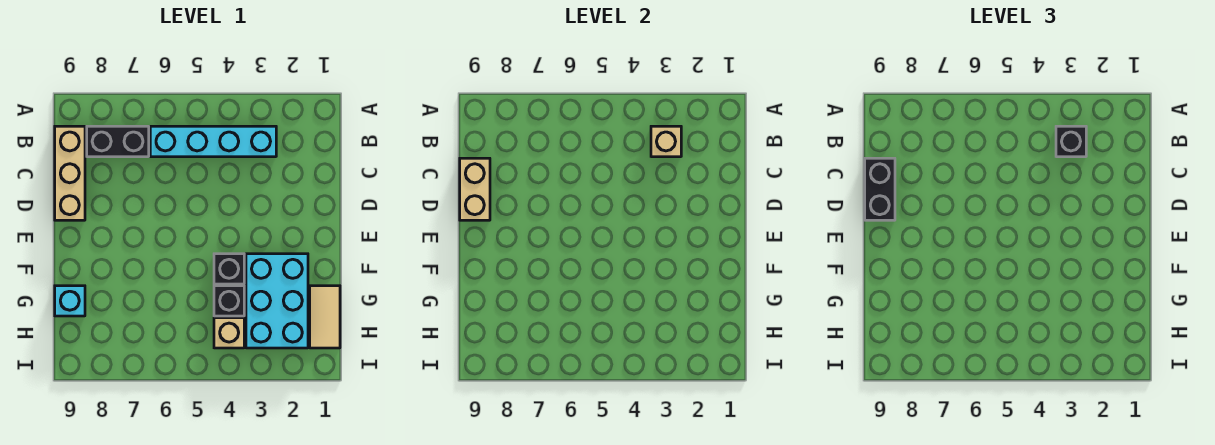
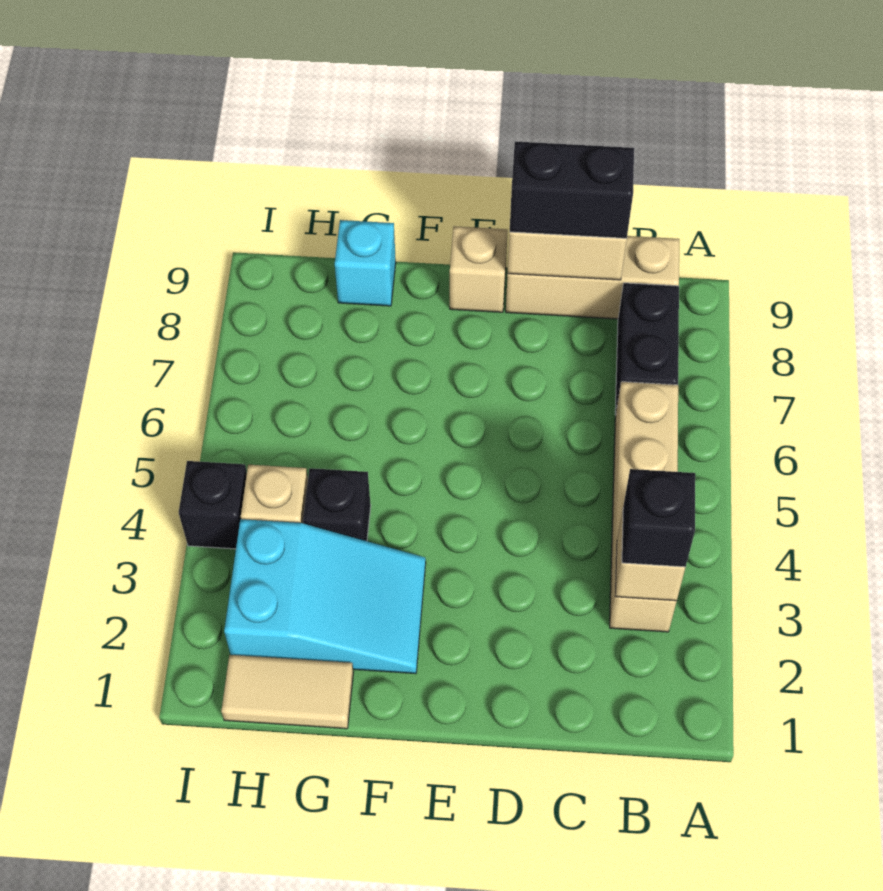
cyan brick B3:B6 level 1 -> tan brick B3:B6 level 1
none -> tan brick E9 level 1
cyan brick F2:H3 level 1 -> cyan slope F2:H3 level 1 top H
black brick F4 level 1 -> black brick I4 level 1

